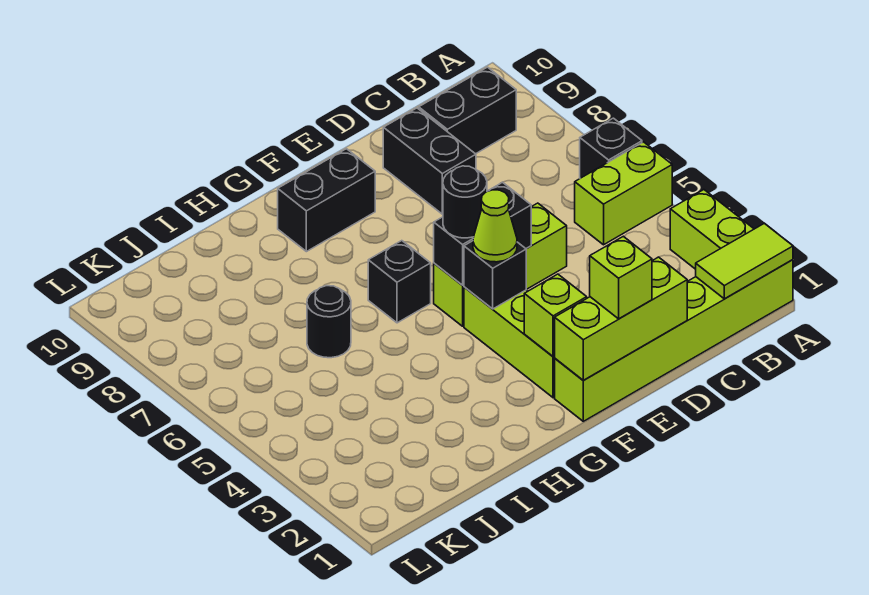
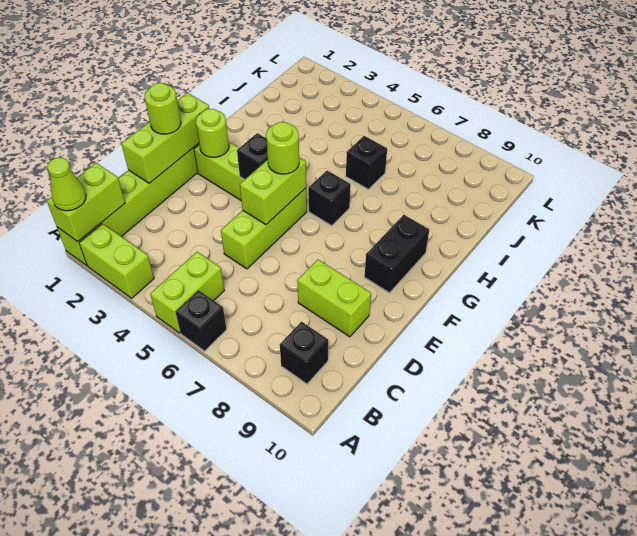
lime tile A1:B1 level 2 -> lime brick A1:B1 level 2
black brick B9:C9 level 1 -> black brick B9 level 1
black brick D8:D9 level 1 -> lime brick D8:D9 level 1
lime brick E1 level 3 -> lime round brick E1 level 3
black brick E5:F5 level 2 -> lime brick E5:F5 level 2
lime brick F2 level 2 -> lime round brick F2 level 2
lime cone F4 level 3 -> lime cone A1 level 3
black round brick F5 level 3 -> lime round brick F5 level 3
black round brick I6 level 1 -> black brick I6 level 1

